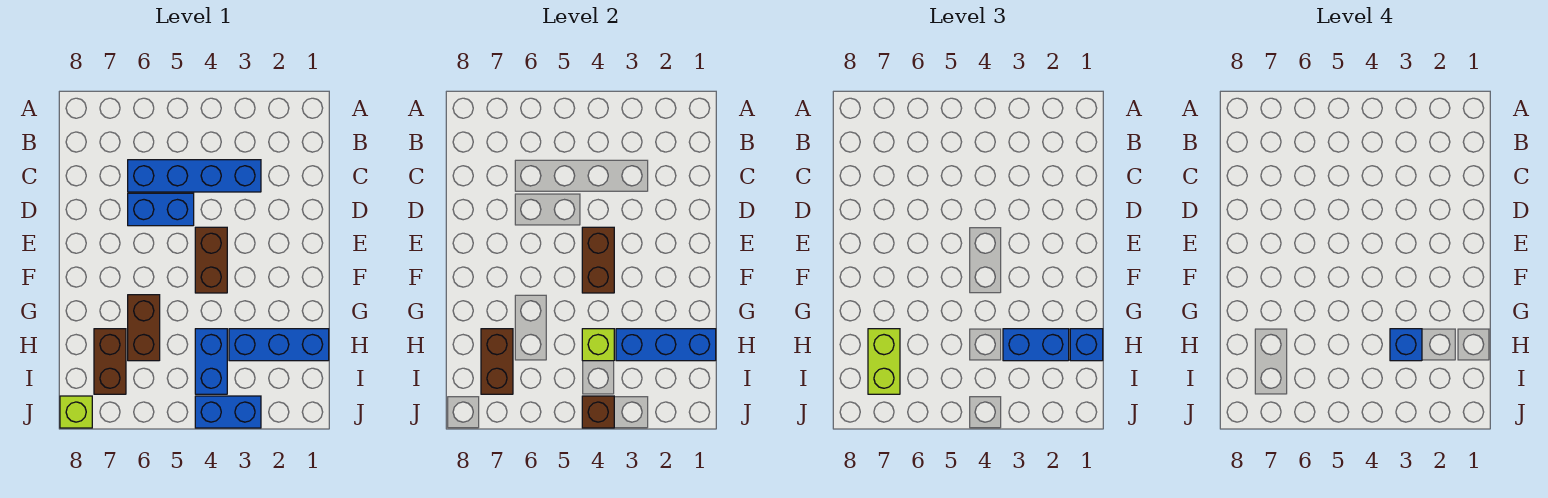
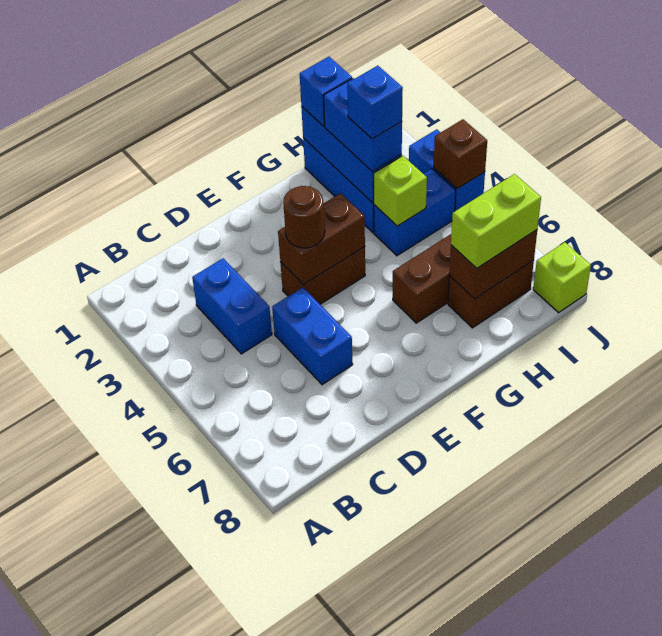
blue brick C3:C6 level 1 -> blue brick C3:C4 level 1
none -> brown round brick E4 level 3

